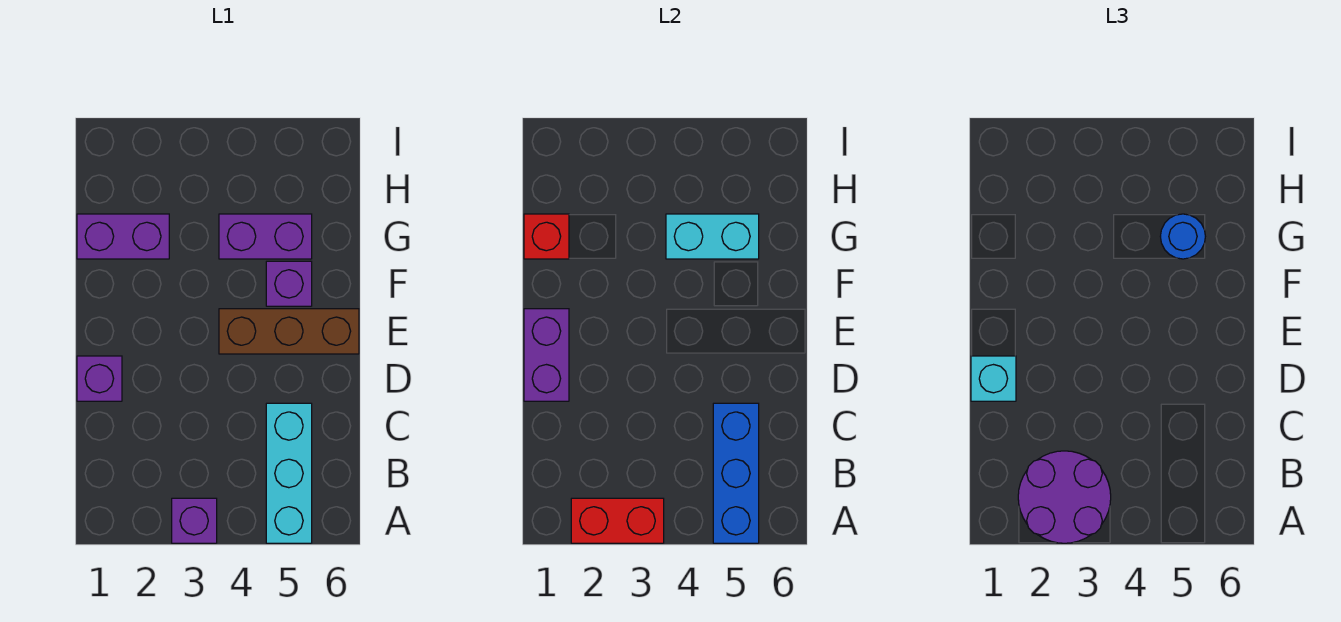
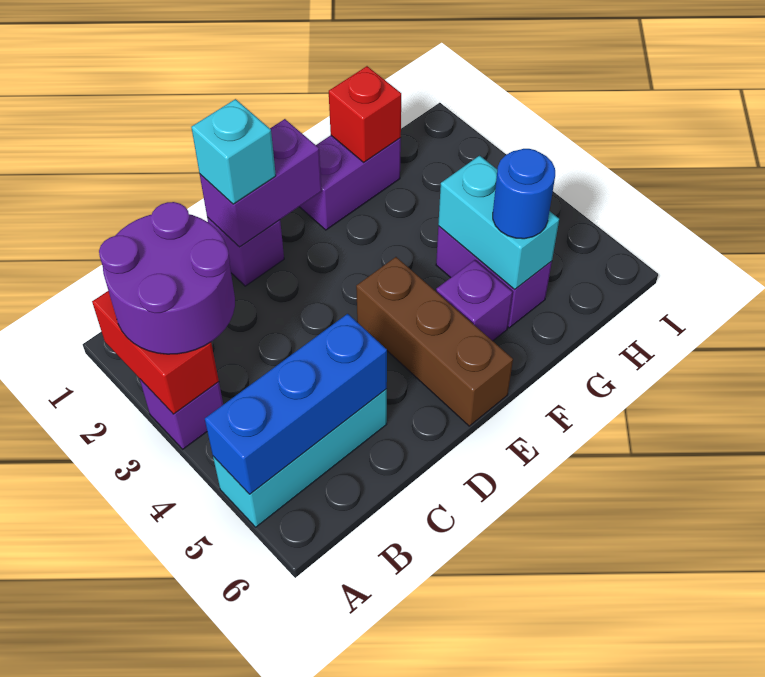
purple brick G1:G2 level 1 -> purple brick F1:G1 level 1

